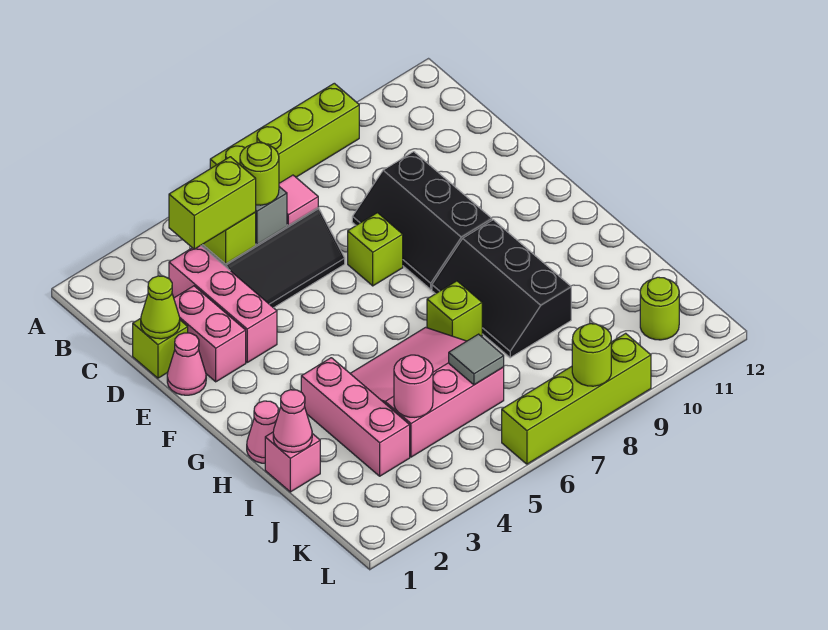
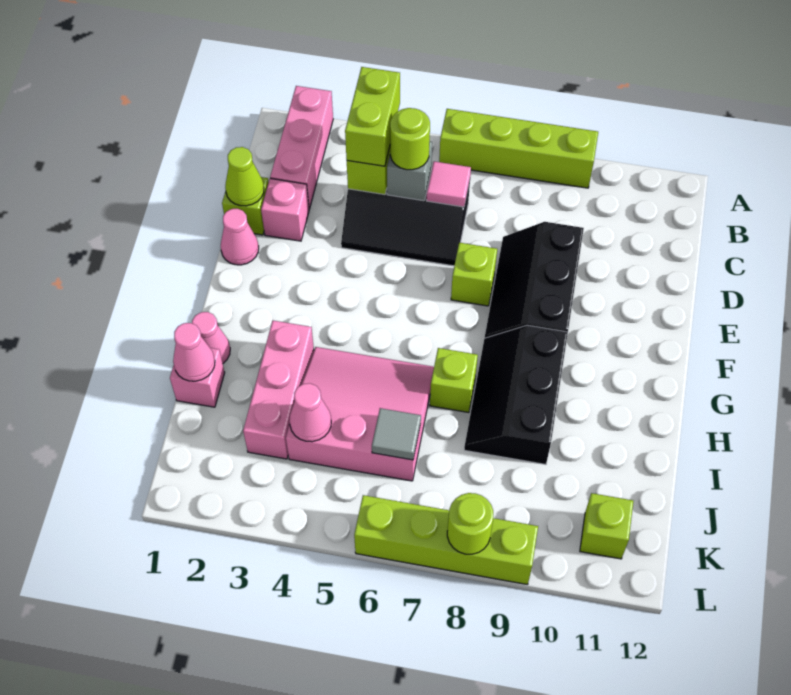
pink brick C3:E3 level 1 -> pink brick A2:C2 level 1
lime brick C3:C4 level 3 -> lime brick B4:C4 level 3
pink brick D2:E2 level 1 -> pink brick D2 level 1
pink round brick J4 level 2 -> pink cone J4 level 2
lime round brick K11 level 1 -> lime brick K11 level 1

